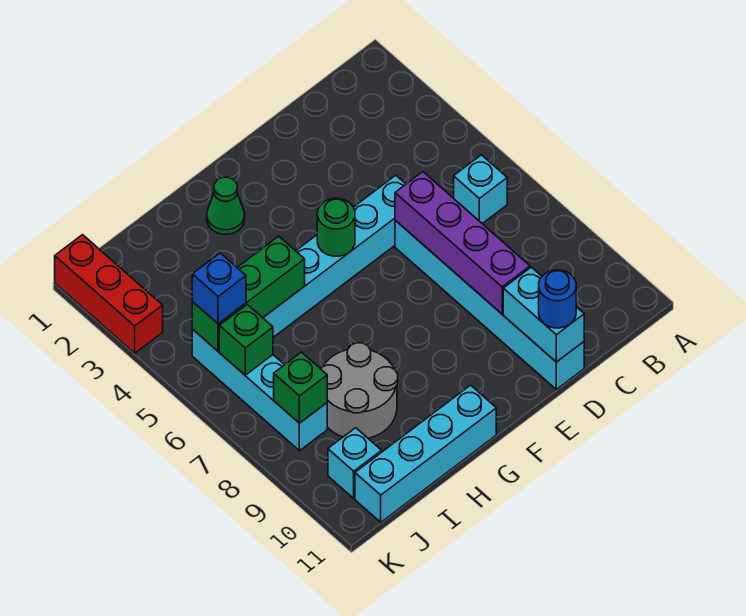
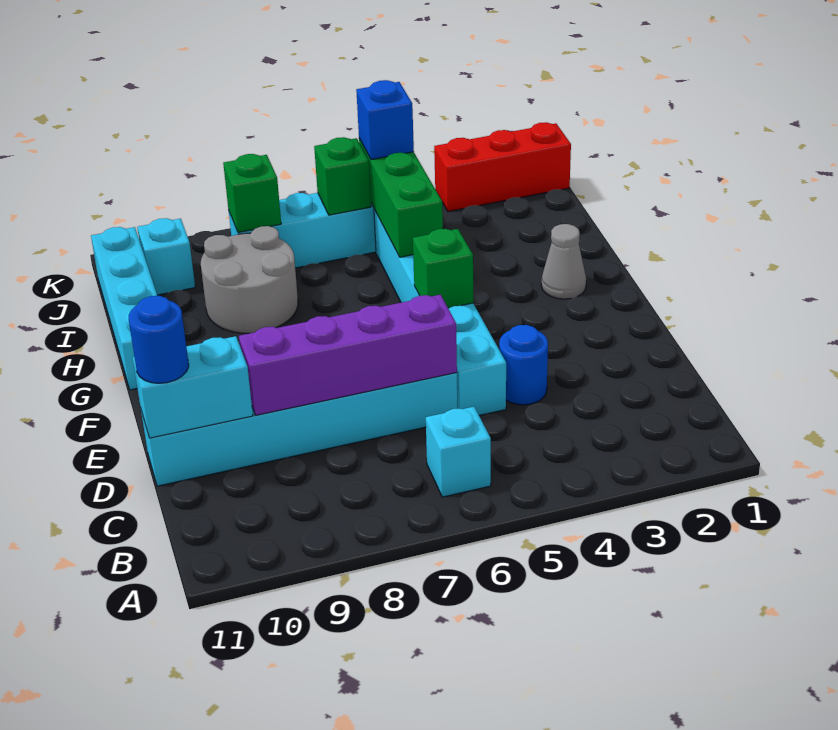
none -> blue round brick D4 level 1
green round brick F5 level 2 -> green brick F5 level 2
green cone G2 level 1 -> grey cone G2 level 1

